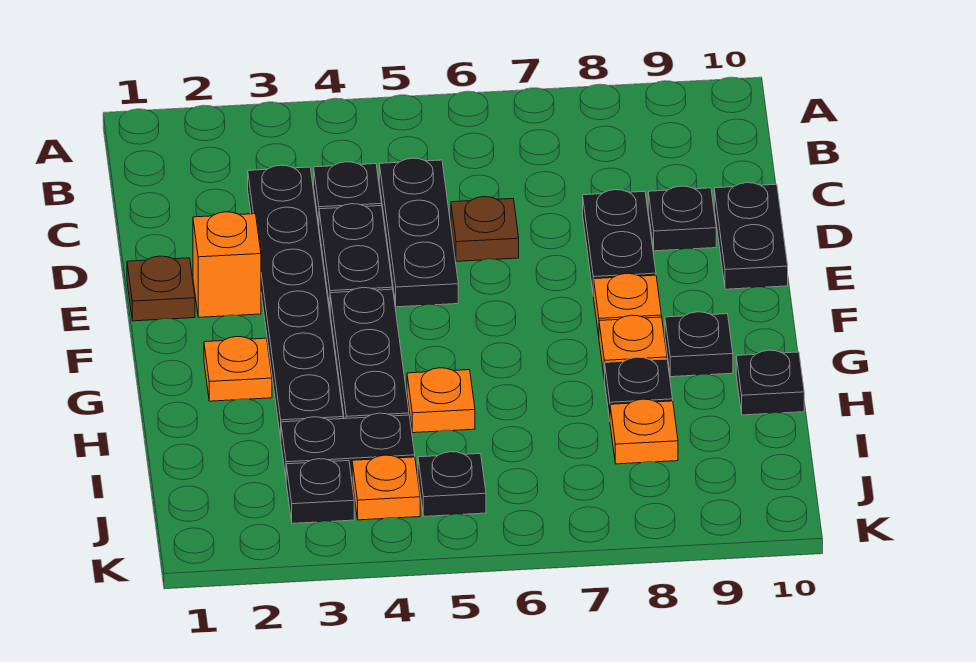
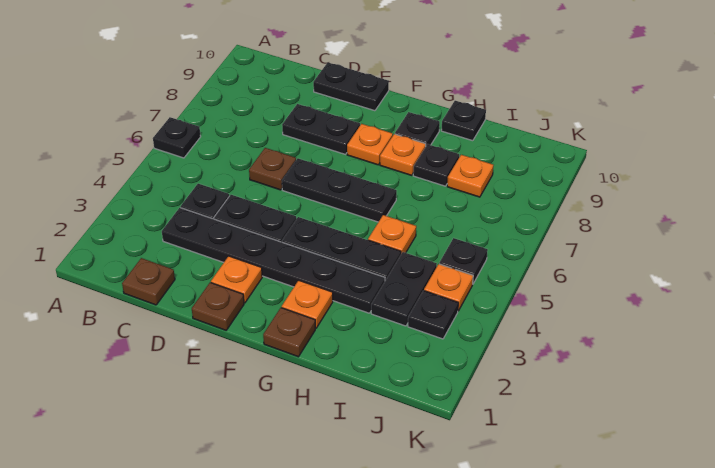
none -> brown plate C1 level 1
black plate C5:E5 level 1 -> black plate E6:G6 level 1
black plate D9 level 1 -> black plate A6 level 1
orange brick E2 level 1 -> orange plate E2 level 1
none -> brown plate G1 level 1

